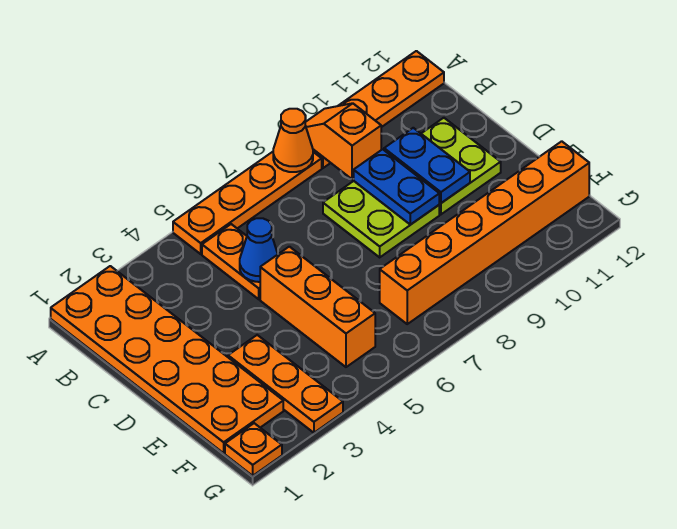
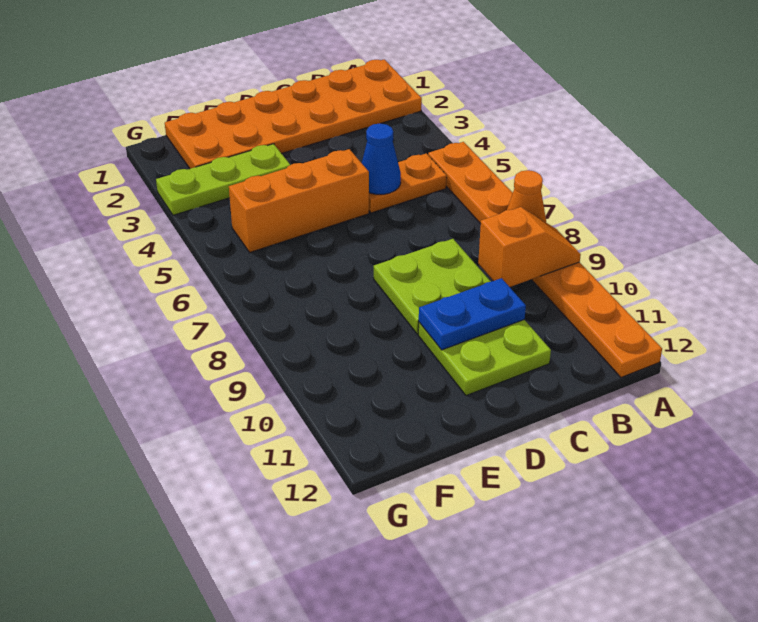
blue plate C9:D9 level 2 -> none
orange plate E3:G3 level 1 -> lime plate E3:G3 level 1
orange brick F7:F12 level 1 -> none
orange plate G1 level 1 -> none

